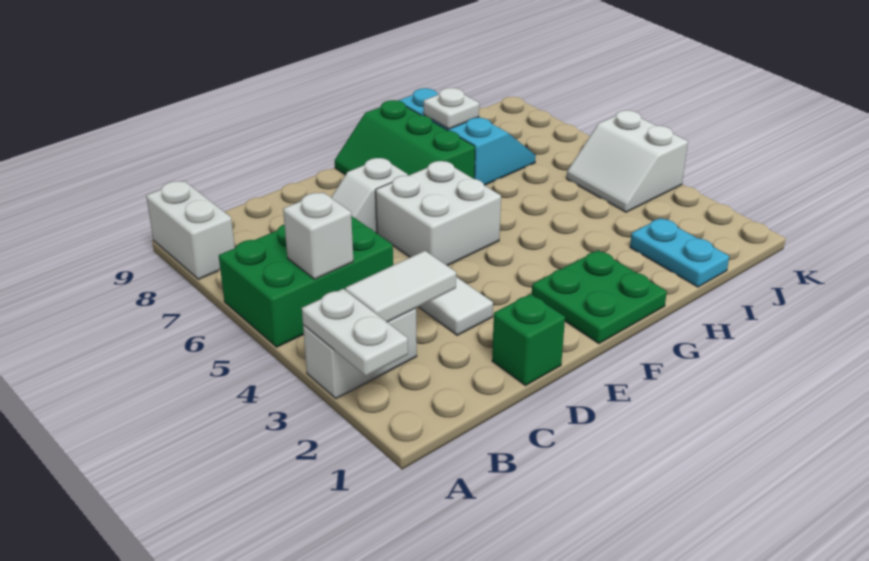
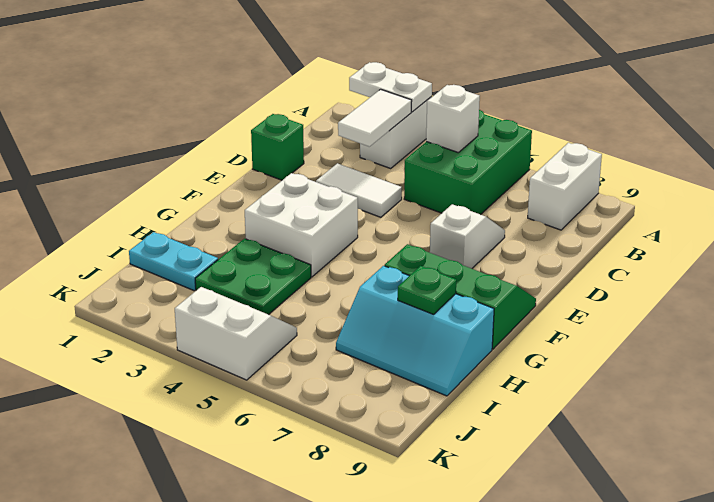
white brick A8:A9 level 1 -> white brick A8:B8 level 1
white brick E5:F6 level 1 -> white brick F3:G4 level 1
green plate F1:G2 level 1 -> green plate H3:I4 level 1
white plate H8 level 2 -> green plate H8 level 2

